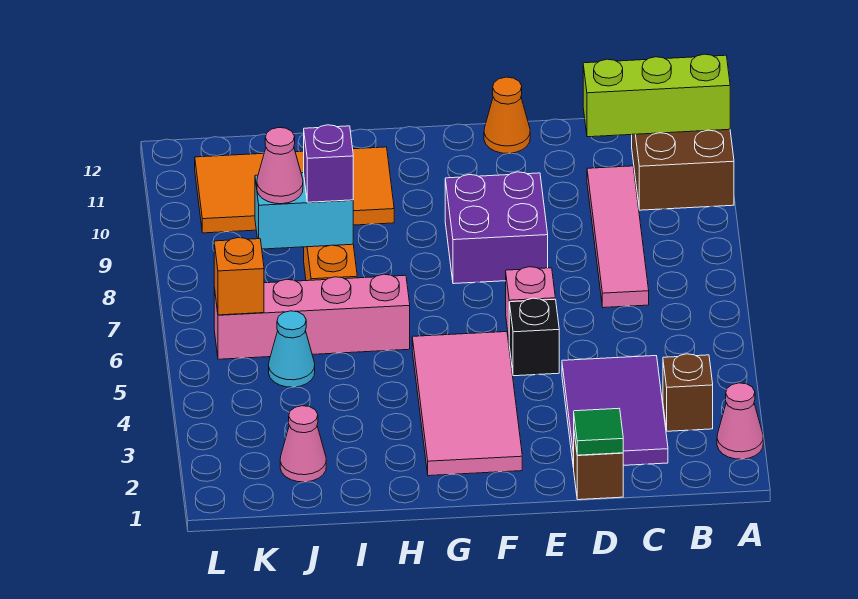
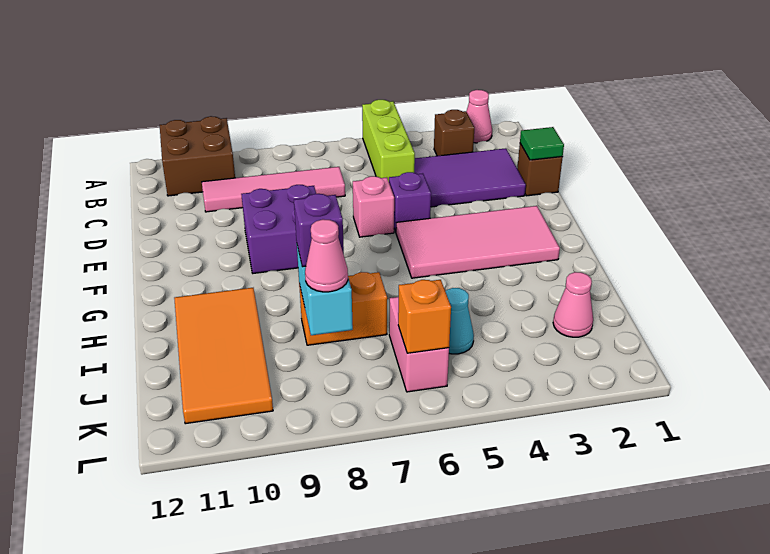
lime brick A11:C11 level 2 -> lime brick A5:C5 level 1
black brick E5 level 1 -> purple brick E5 level 1
orange cone E12 level 1 -> none
pink brick H6:K6 level 1 -> pink brick J6:K6 level 1

